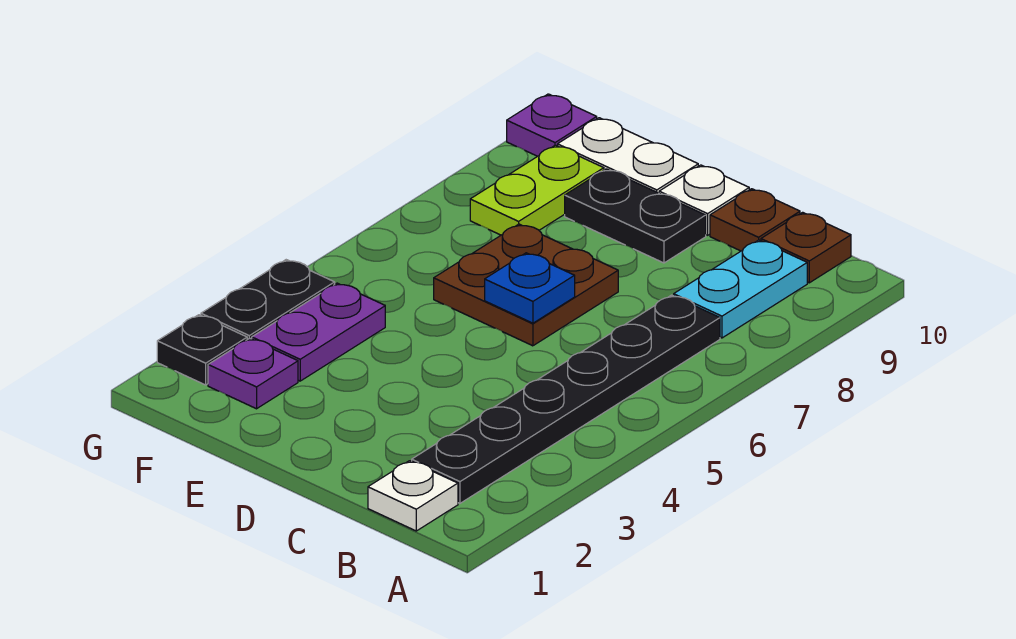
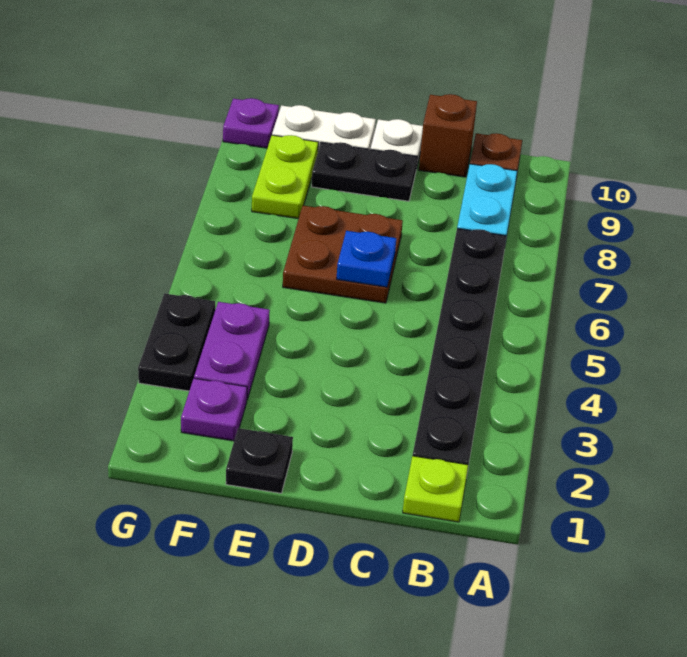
white plate B1 level 1 -> lime plate B1 level 1
brown plate C10 level 1 -> brown brick C10 level 1
black plate G2 level 1 -> black plate E1 level 1

